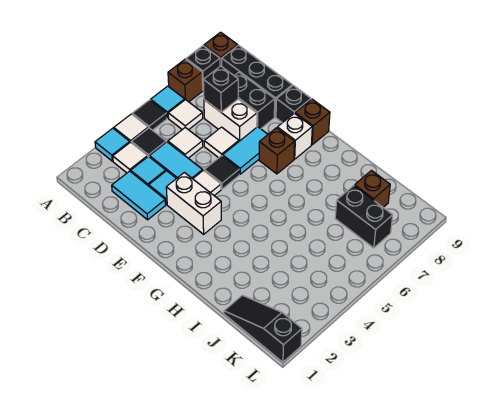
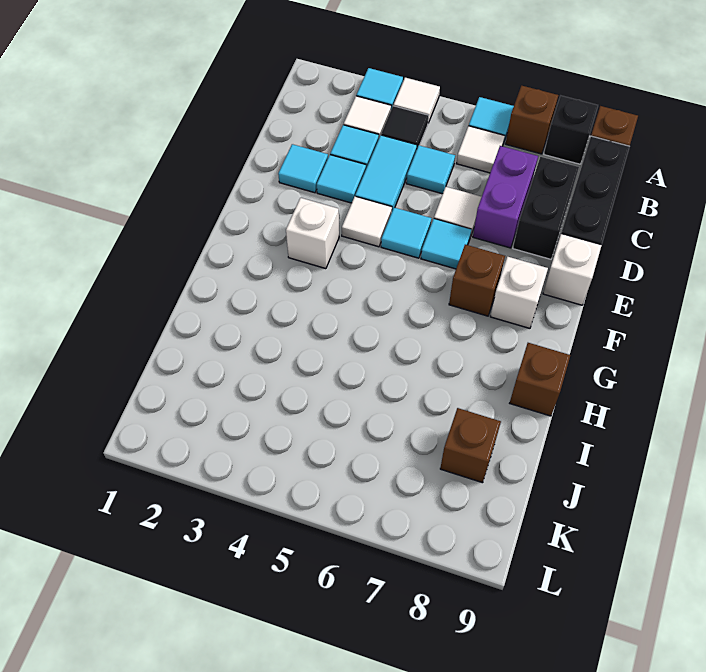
black tile A5 level 1 -> none
cyan tile C2:D2 level 1 -> cyan tile D2 level 1
white tile C5 level 1 -> cyan tile C5 level 1
white brick C7:D7 level 1 -> purple brick C7:D7 level 1
black brick C7 level 2 -> none
white brick E3:F3 level 1 -> white brick F3 level 1
black tile E5 level 1 -> cyan tile E5 level 1
cyan tile E6:E7 level 1 -> cyan tile E6 level 1
black brick E9 level 1 -> white brick E9 level 1
brown brick F9 level 1 -> brown brick H9 level 1
black slope J1:L1 level 1 top L -> none
black brick J7:K7 level 1 -> none

